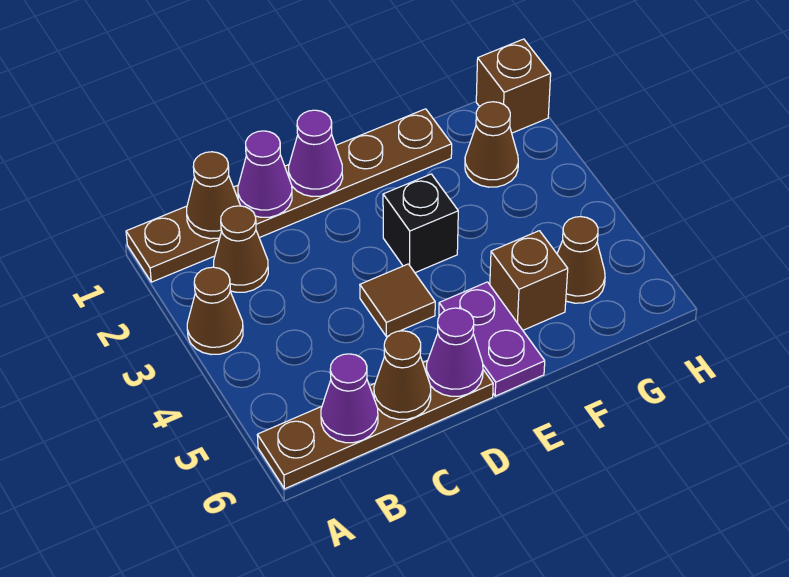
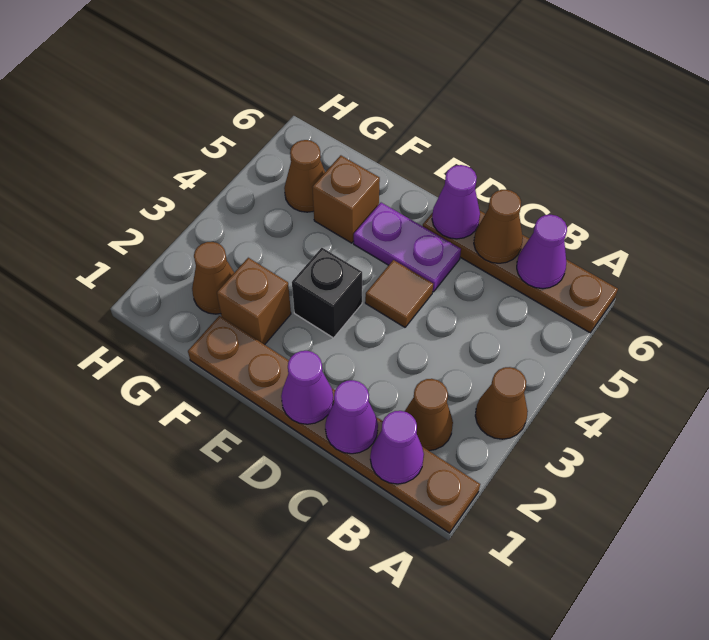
brown cone B1 level 2 -> purple cone B1 level 2
purple plate E5:E6 level 1 -> purple plate D5:E5 level 1
brown brick H1 level 1 -> brown brick F2 level 1

